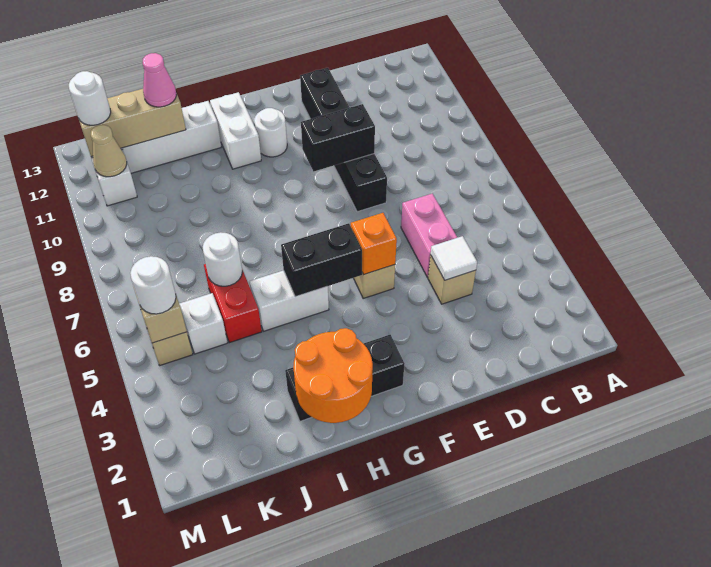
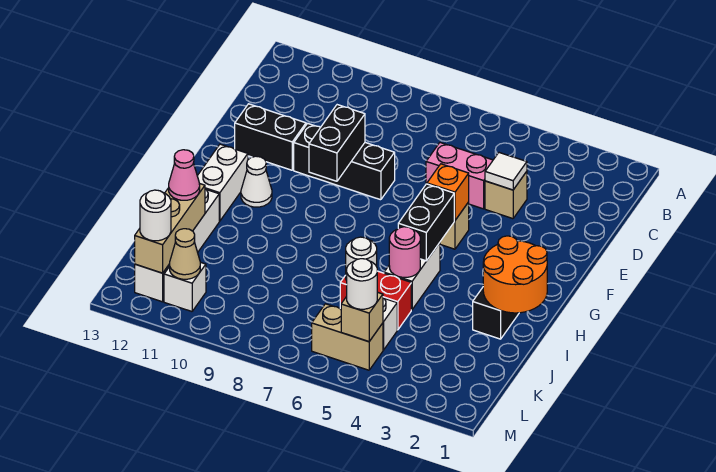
white round brick G11 level 1 -> white cone G11 level 1
white brick H11:H12 level 1 -> white brick G12:H12 level 1
none -> pink round brick I5 level 2

